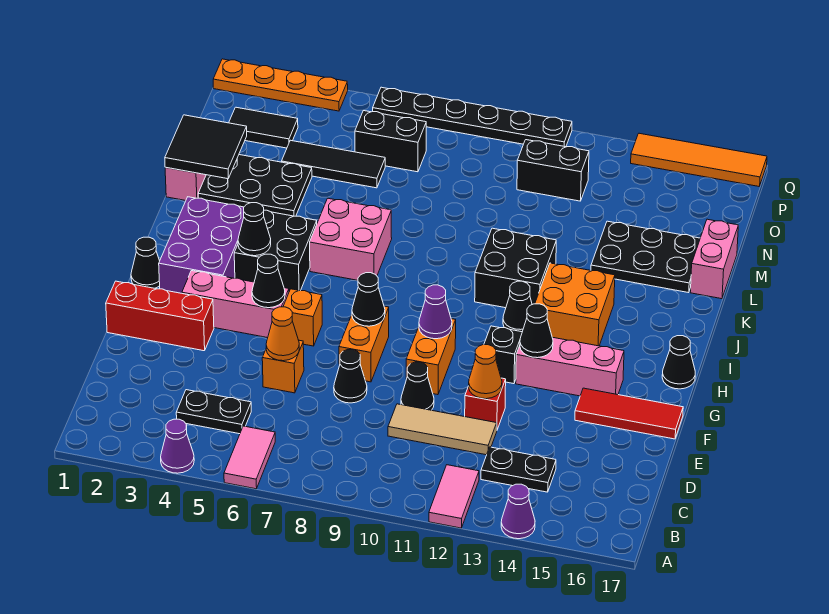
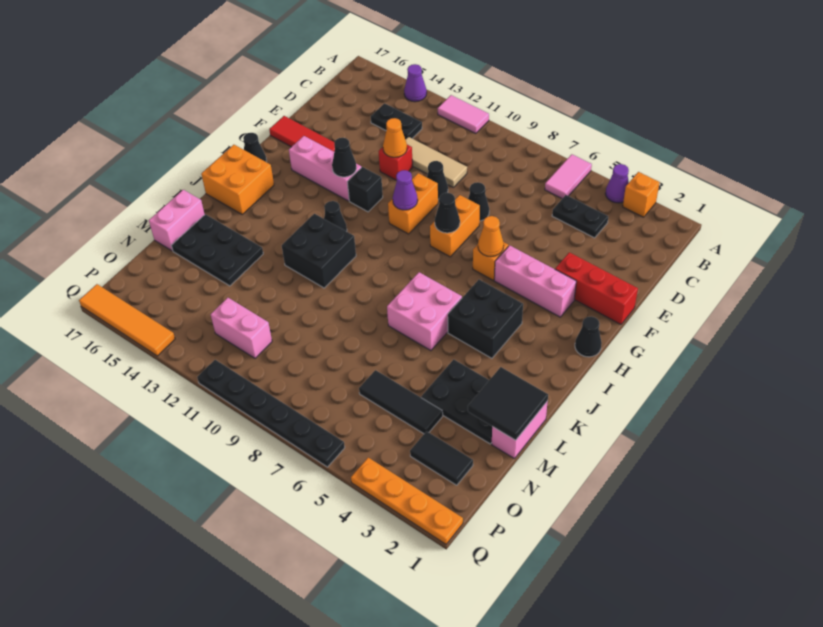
pink tile A12:B12 level 1 -> pink tile A11:A12 level 1
orange brick E6 level 1 -> orange brick A3 level 1
orange cone E6 level 2 -> orange cone G6 level 2
black cone G5 level 2 -> none
purple brick H2:J3 level 1 -> none
black cone I4 level 2 -> none
orange brick I13:J14 level 1 -> orange brick I16:J17 level 1
black brick O6:O7 level 1 -> none
black brick O11:O12 level 1 -> pink brick O11:O12 level 1

